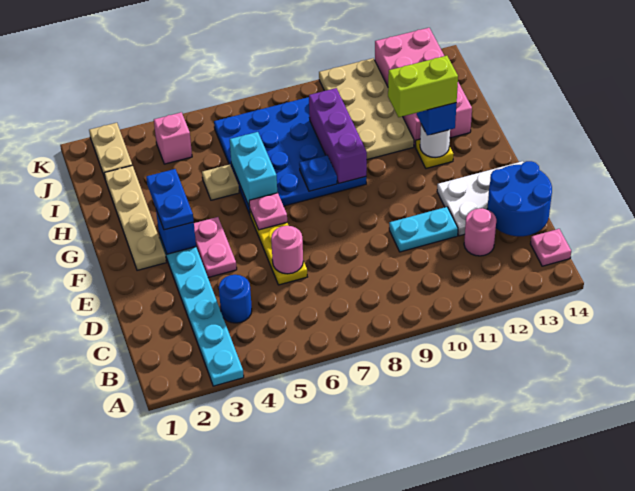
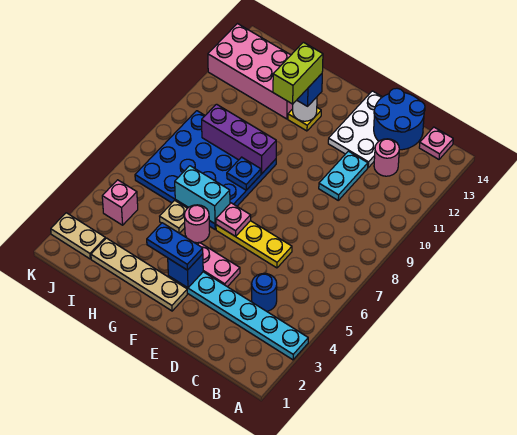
pink round brick D6 level 2 -> pink round brick G5 level 1
tan plate H10:K11 level 1 -> none

